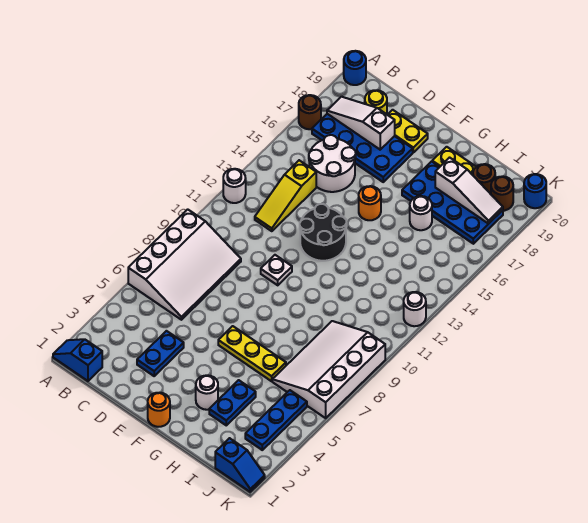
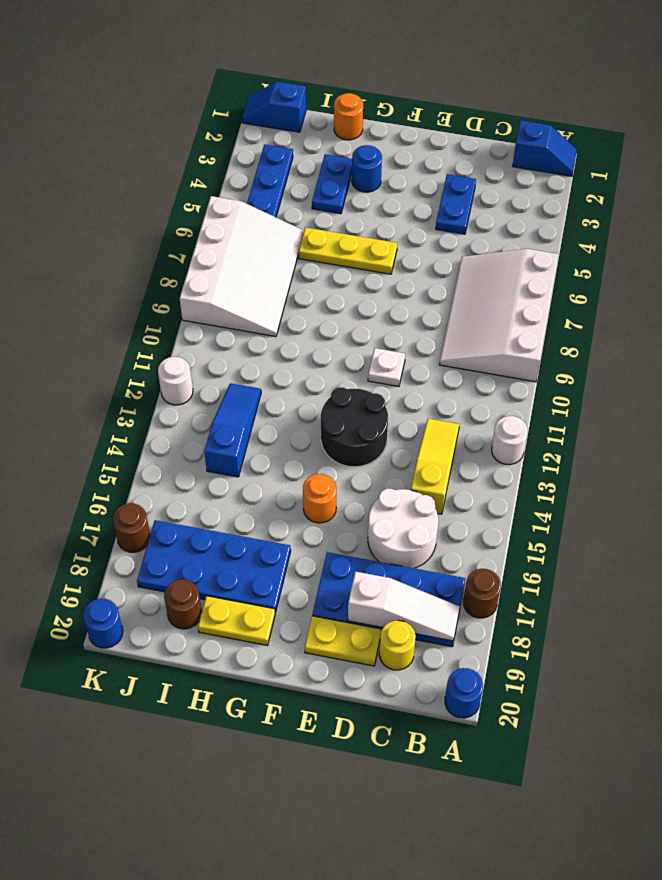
orange round brick F1 level 1 -> orange round brick H1 level 1
white round brick G3 level 1 -> blue round brick G3 level 1
white round brick H16 level 1 -> none
white slope H18:J18 level 2 top H -> none
none -> blue slope I12:I14 level 1 top 14
brown round brick J19 level 1 -> brown round brick K17 level 1

